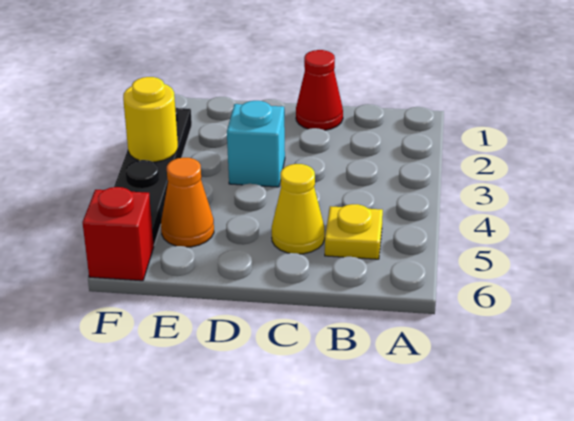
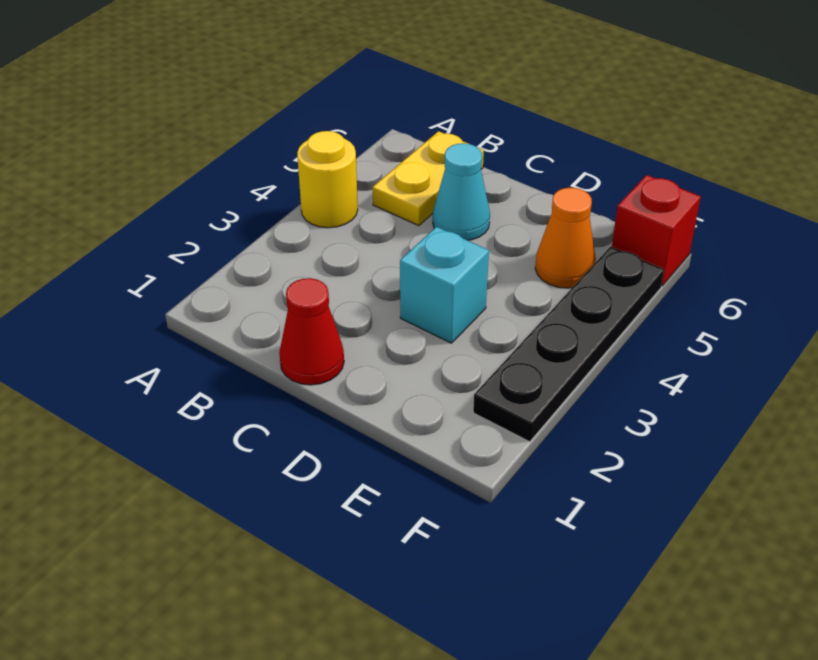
yellow plate B5 level 1 -> yellow plate B5:B6 level 1
yellow cone C5 level 1 -> cyan cone C5 level 1
yellow round brick F3 level 2 -> yellow round brick A4 level 1

